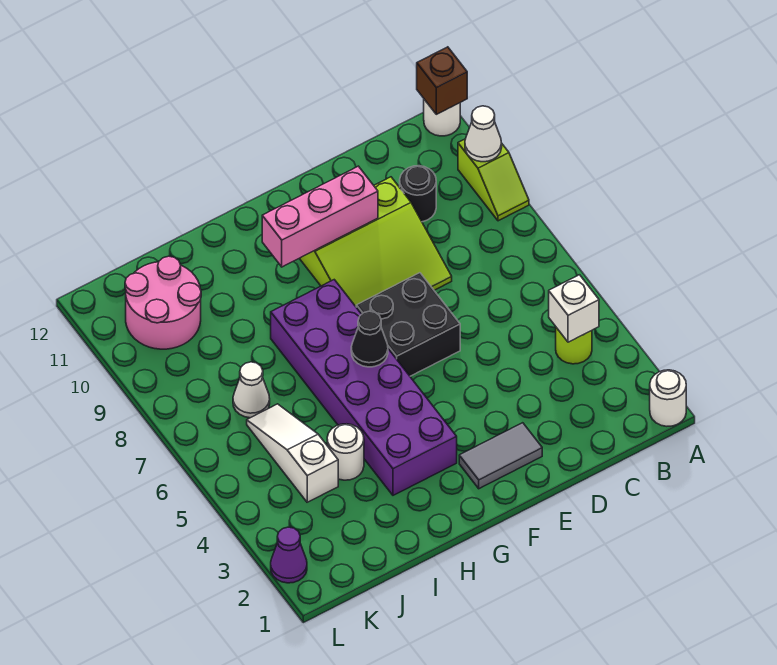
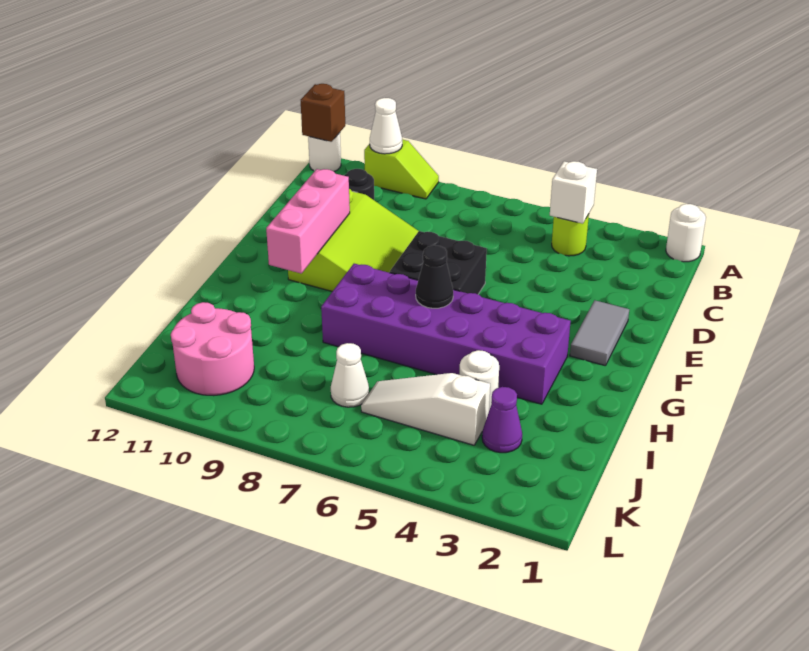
purple cone L2 level 1 -> purple cone J3 level 1

